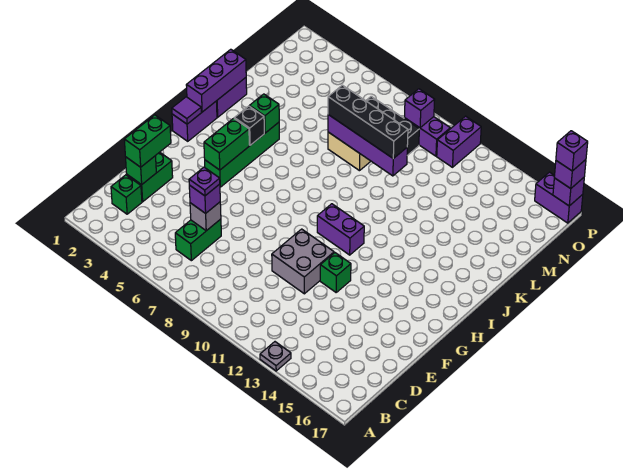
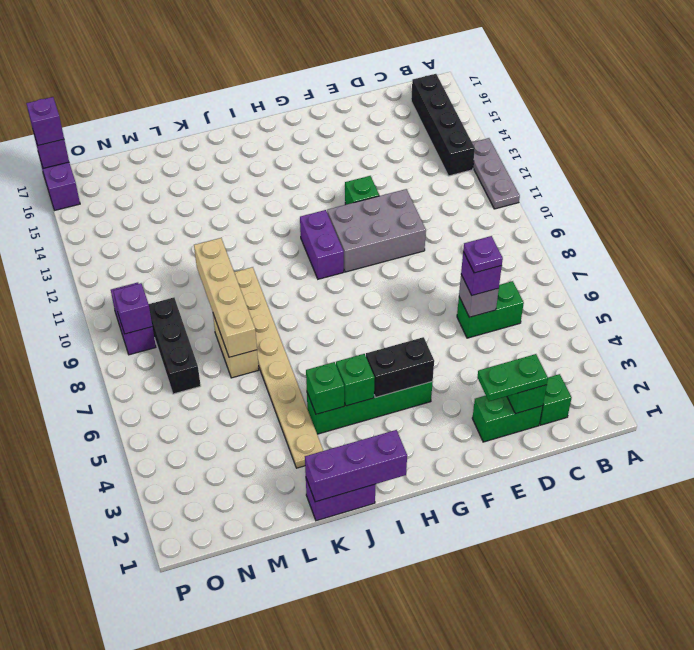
grey plate A13 level 1 -> grey plate A11:A13 level 1
green brick D2:E2 level 3 -> green plate D2:E2 level 3
grey brick E10:F11 level 1 -> grey brick E10:G11 level 1
green brick G4:H4 level 2 -> black brick G4:H4 level 2
purple brick H1:I1 level 1 -> none
purple tile H1 level 2 -> none
black brick I4 level 2 -> green brick I4 level 2
none -> tan plate K3:K10 level 1
purple brick L7:L10 level 2 -> tan brick L7:L10 level 2
black brick L7:L10 level 3 -> black brick B13:B16 level 1
purple brick O11:P11 level 1 -> none
purple brick P17 level 4 -> none

